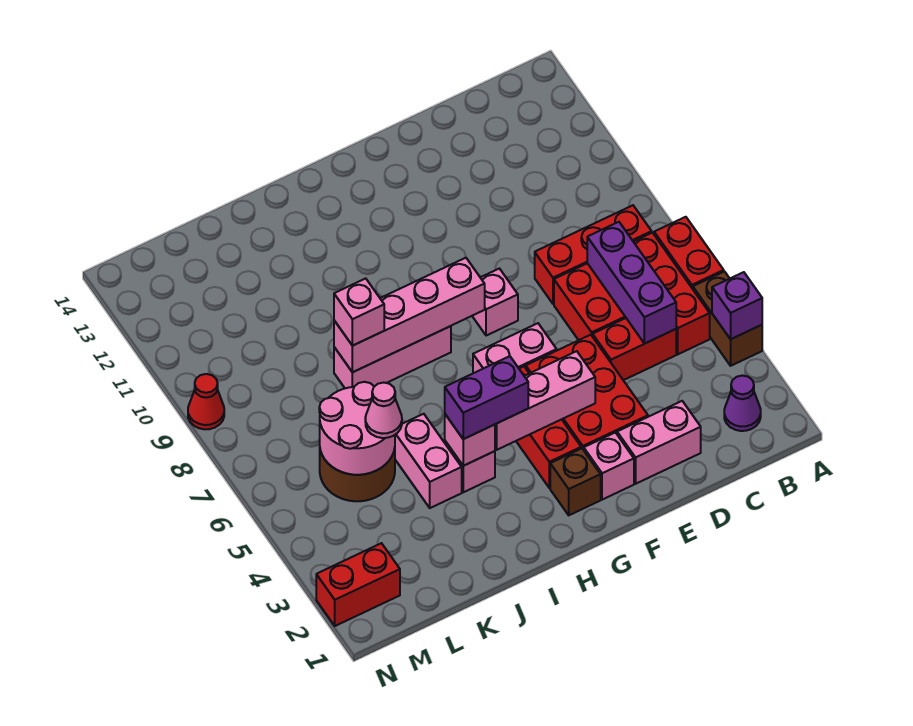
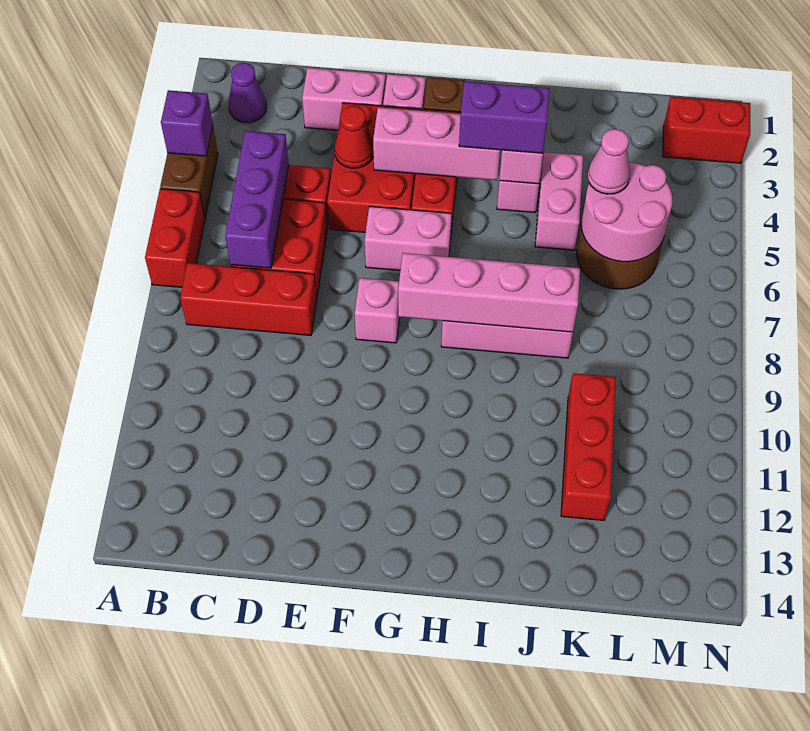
red brick B5:B7 level 1 -> red brick K10:K12 level 1
pink brick J8 level 3 -> none
red cone N9 level 1 -> red cone E4 level 2

